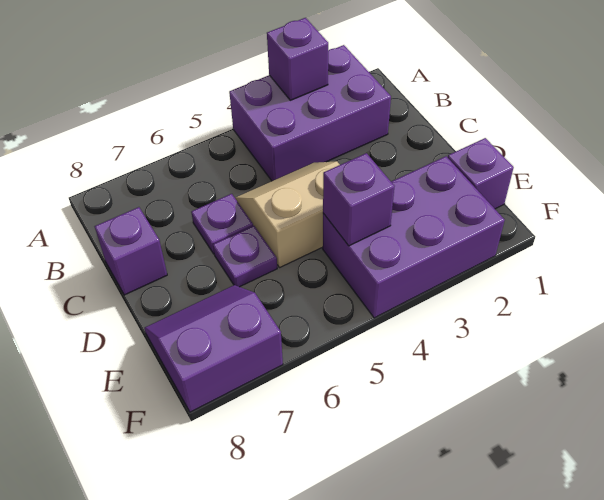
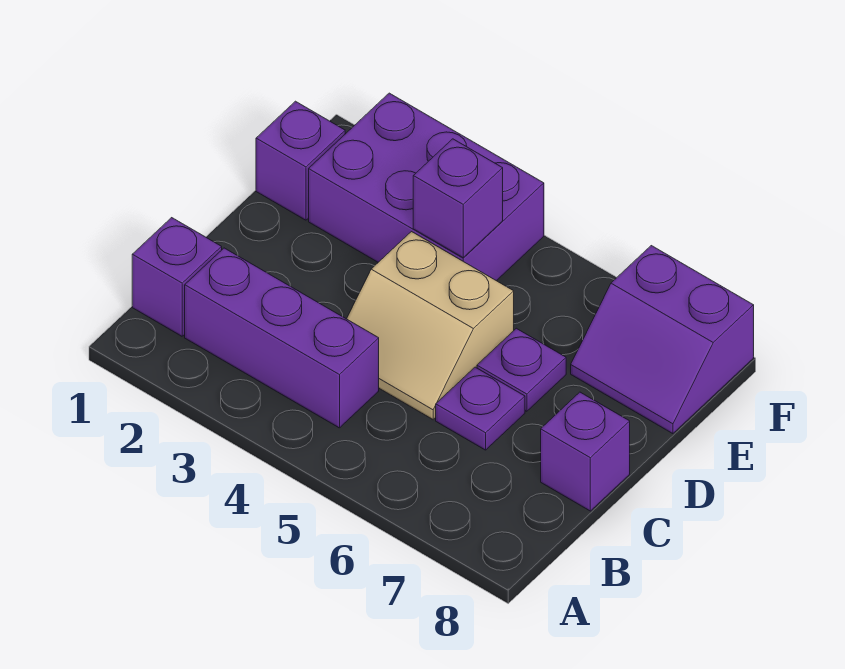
purple brick A2:B4 level 1 -> purple brick B2:B4 level 1
purple brick A3 level 2 -> purple brick B1 level 1

